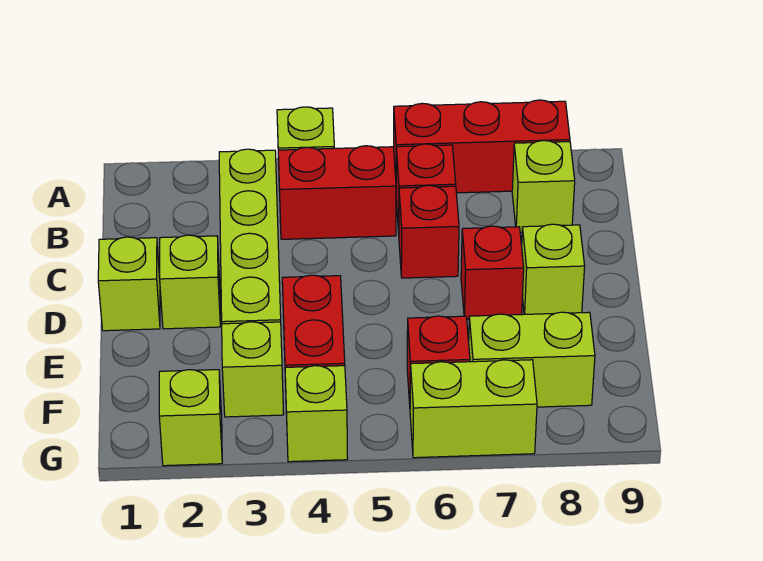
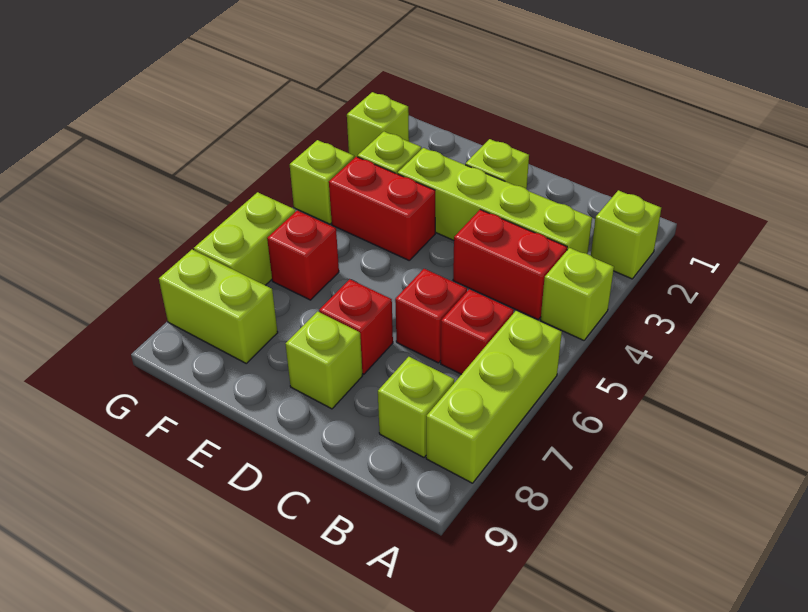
red brick A6:A8 level 1 -> lime brick A6:A8 level 1
red brick B4:B5 level 1 -> red brick B4:C4 level 1
lime brick D1 level 1 -> lime brick A2 level 1
lime brick F7:F8 level 1 -> lime brick F8:G8 level 1

